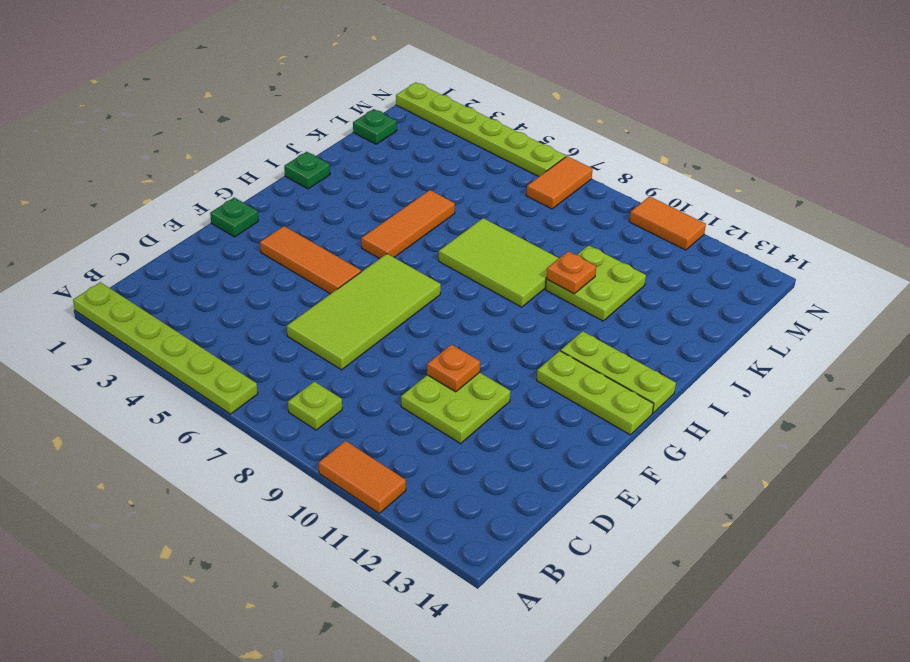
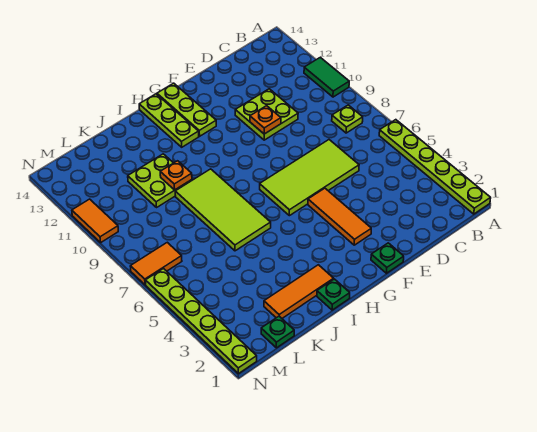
orange tile A10:A11 level 1 -> green tile A10:A11 level 1
orange tile H5:J5 level 1 -> orange tile I2:K2 level 1
lime tile I7:J9 level 1 -> lime tile I6:J9 level 1

